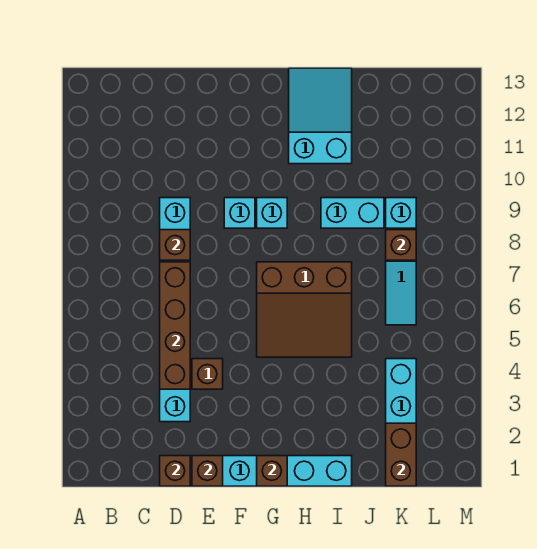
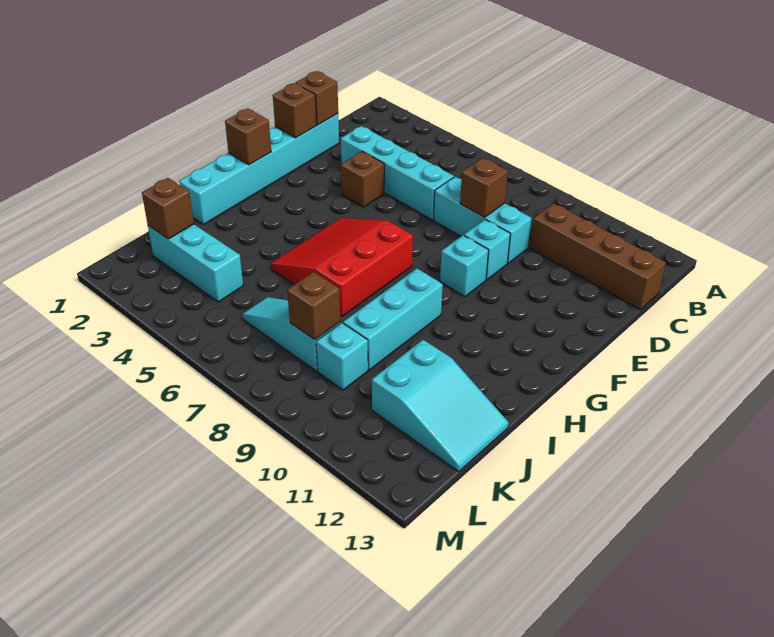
brown brick D4:D7 level 2 -> brown brick C10:C13 level 1
brown slope G5:I7 level 1 top 7 -> red slope G5:I7 level 1 top 7
cyan brick G9 level 1 -> cyan brick E9 level 1
cyan slope H11:I13 level 1 top 11 -> cyan slope J11:K13 level 1 top 11
cyan brick I9:J9 level 1 -> cyan brick H9:J9 level 1
brown brick K1:K2 level 2 -> brown brick K2 level 2

